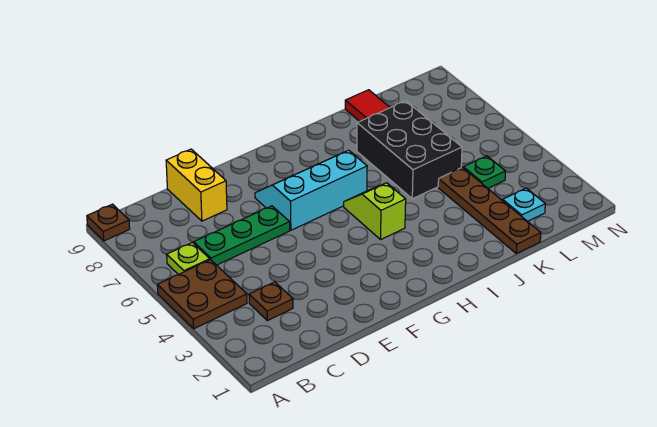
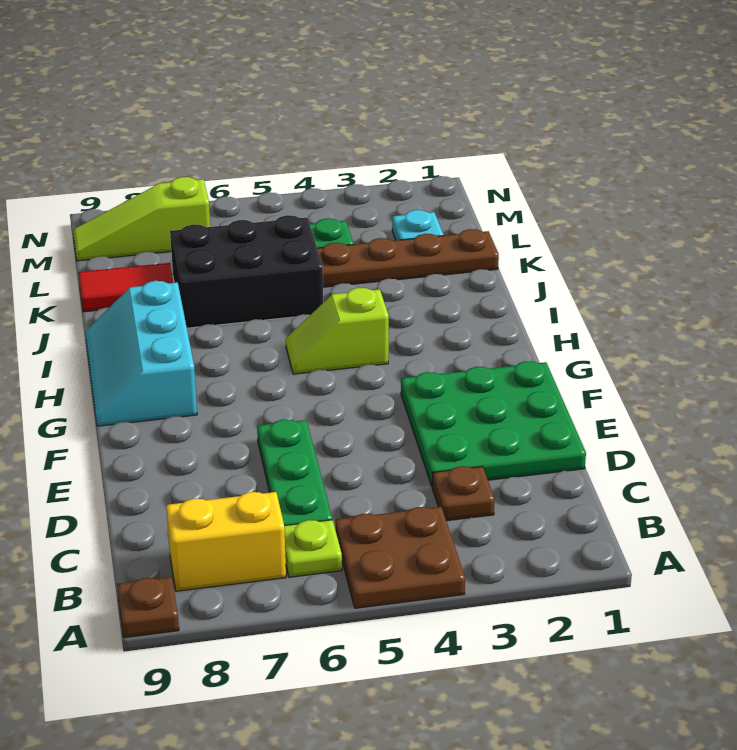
none -> green plate D1:F3 level 1
yellow brick D8:D9 level 1 -> yellow brick B7:B8 level 1
cyan slope F6:H7 level 1 top 6 -> cyan slope G8:I9 level 1 top 8
none -> lime slope M7:M9 level 1 top 7

